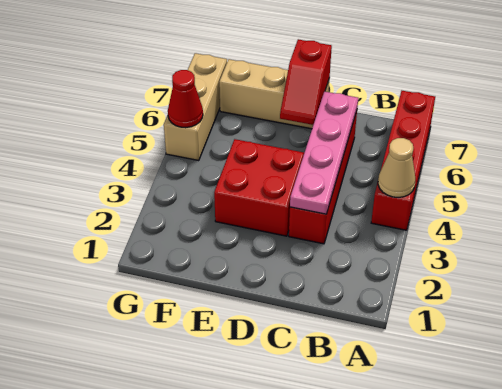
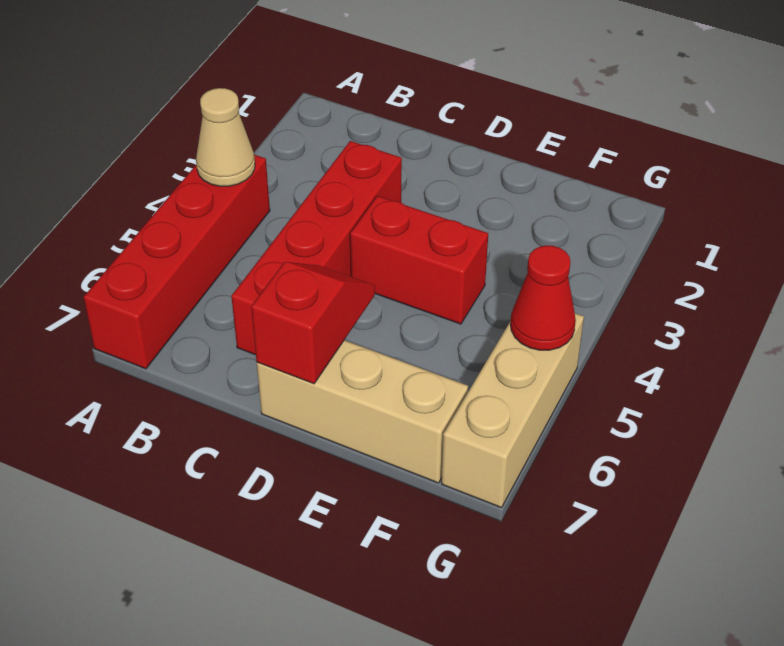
pink plate C3:C6 level 2 -> none
red brick D3:E4 level 1 -> red brick D4:E4 level 1

